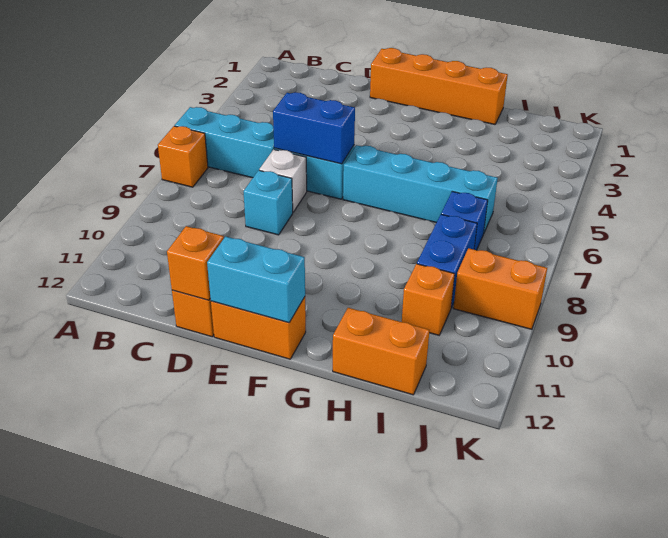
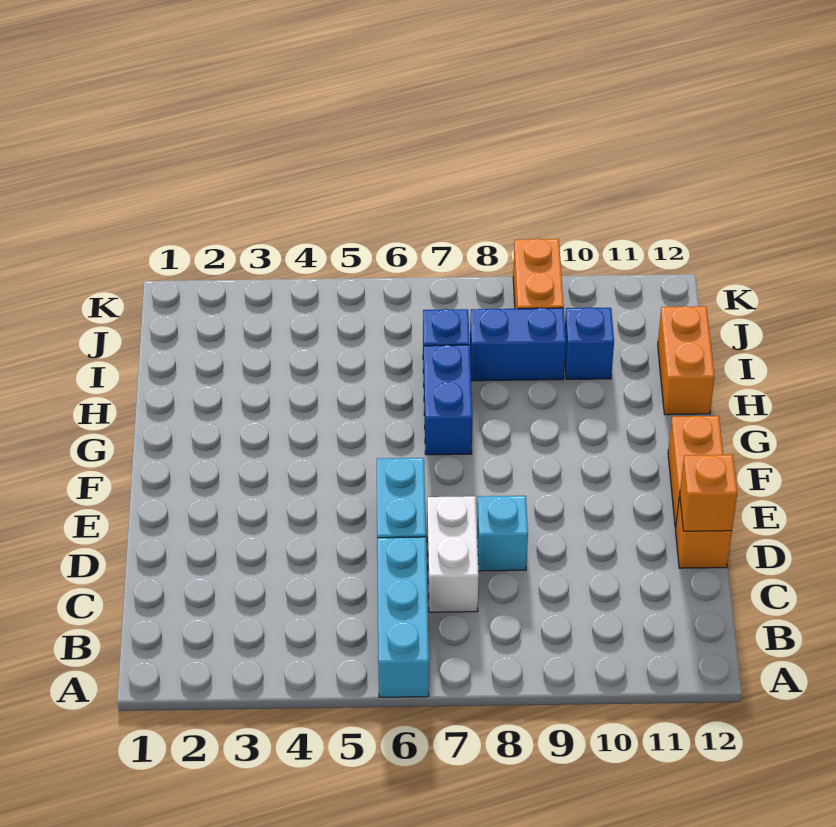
orange brick A7 level 1 -> none
blue brick D6:E6 level 2 -> blue brick G7:H7 level 1
white brick D7 level 1 -> white brick C7:D7 level 1
orange brick E1:H1 level 1 -> none
cyan brick E12:F12 level 2 -> none
cyan brick F6:I6 level 1 -> none
orange brick I10 level 1 -> blue brick I10 level 1

